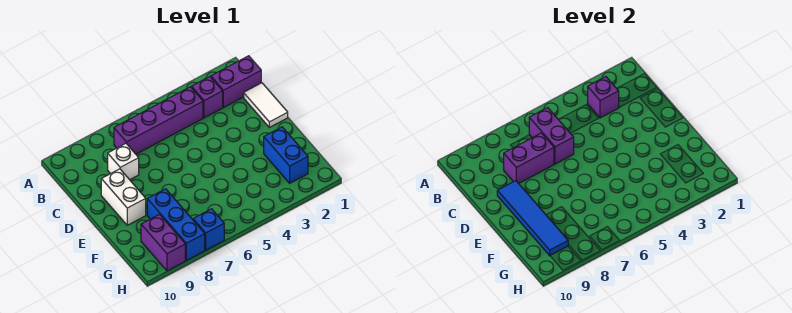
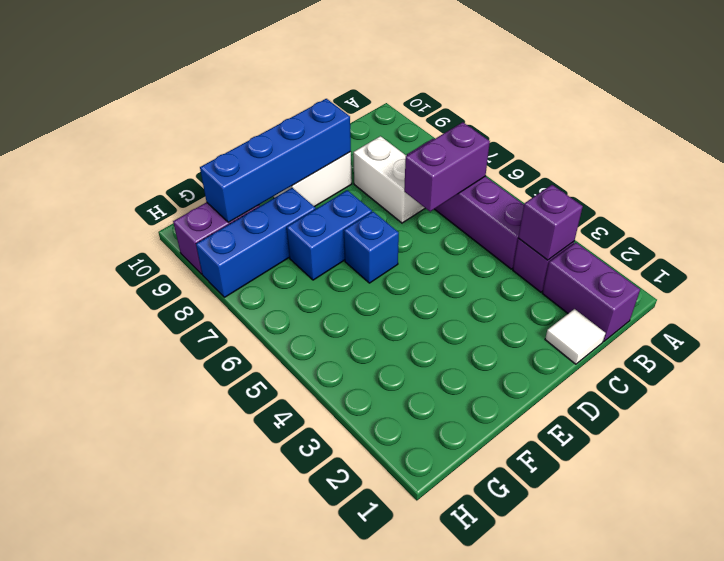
white tile C1:D1 level 1 -> white tile C1 level 1
purple brick C7:C8 level 2 -> none
white brick C8 level 1 -> white brick C7:C8 level 1
blue tile D9:G9 level 2 -> blue brick D9:G9 level 2
blue brick F2:G2 level 1 -> blue brick E7:F7 level 1
blue brick H7 level 1 -> blue brick E6 level 1

